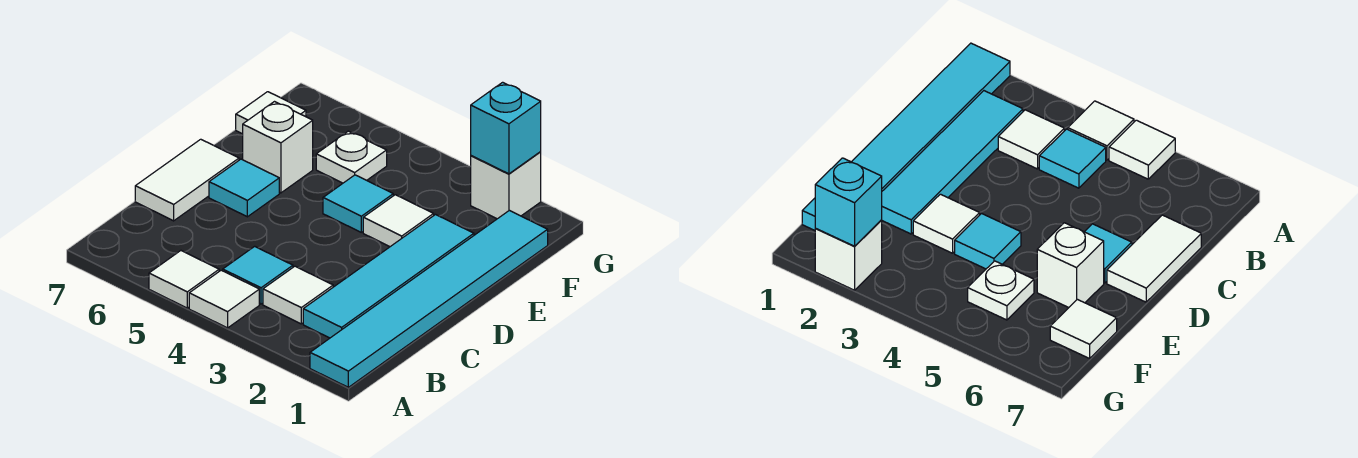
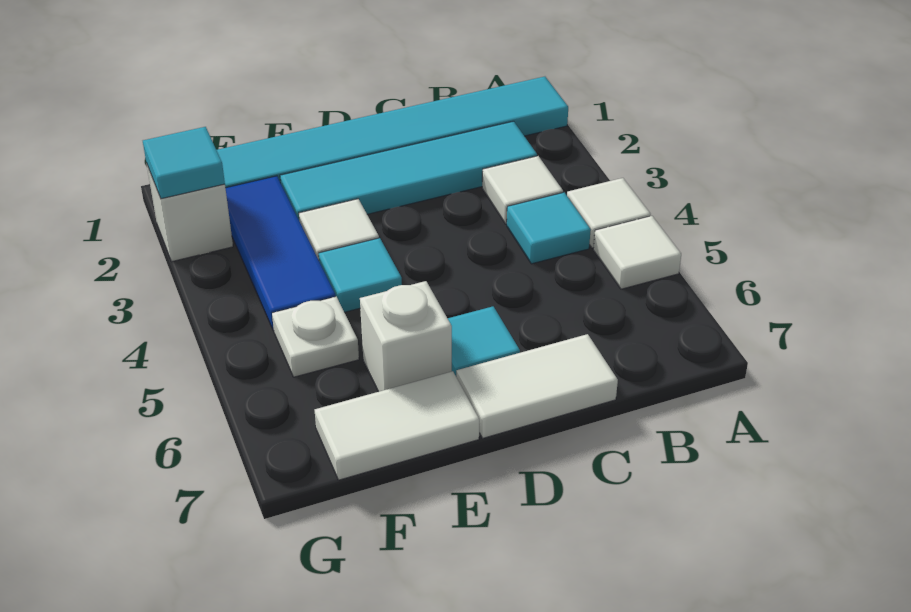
none -> blue tile F2:F4 level 1
white tile F7 level 1 -> white tile E7:F7 level 1
cyan brick G2 level 2 -> cyan tile G2 level 2

